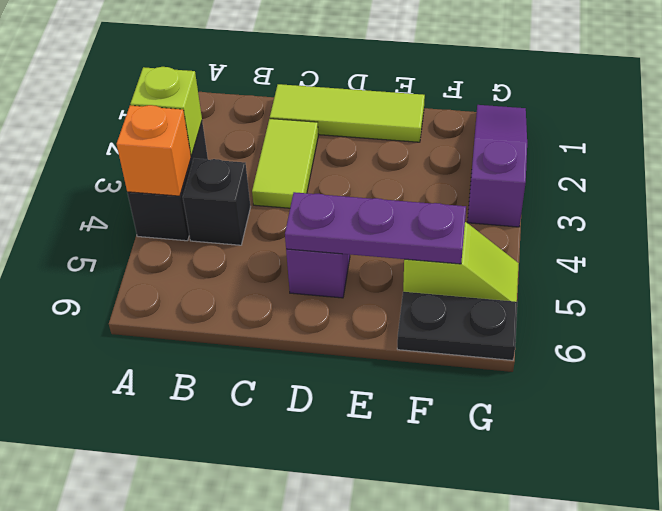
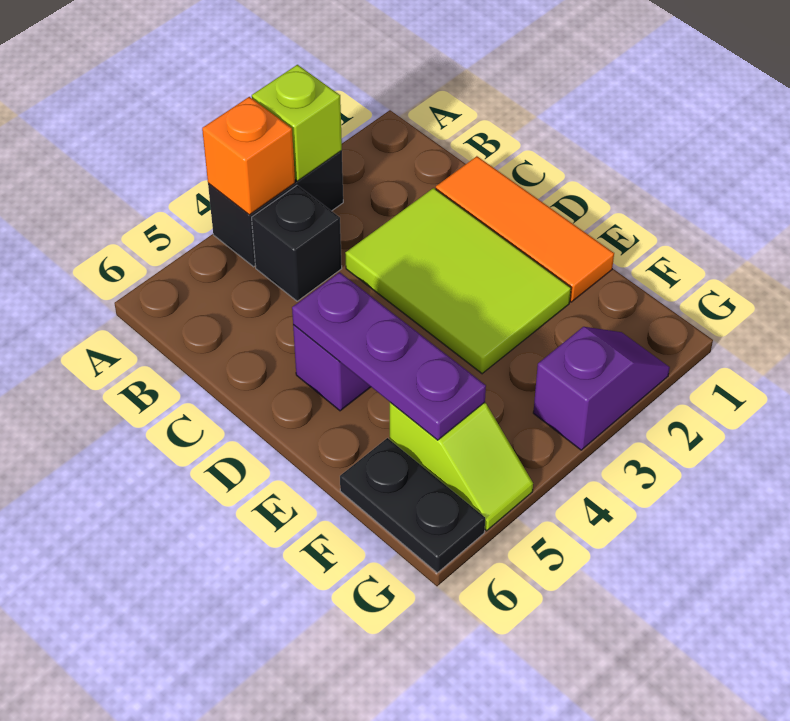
lime tile C1:E1 level 1 -> orange tile C1:E1 level 1
lime tile C2:C3 level 1 -> lime tile C2:E3 level 1
purple slope G1:G3 level 1 top 3 -> purple slope G2:G3 level 1 top 3

